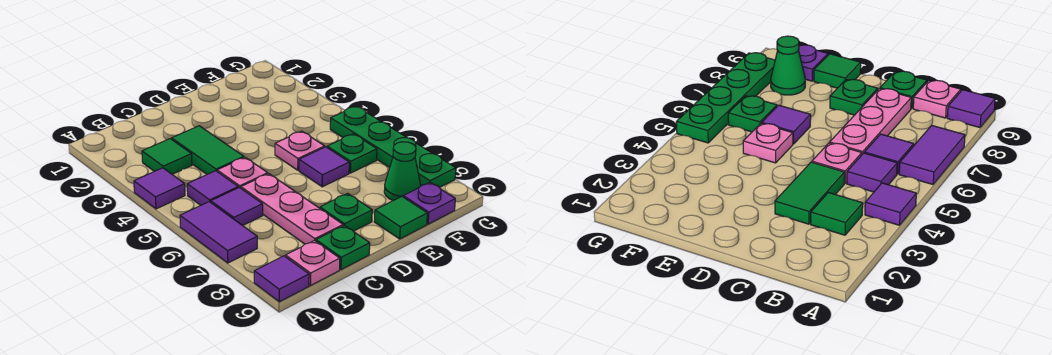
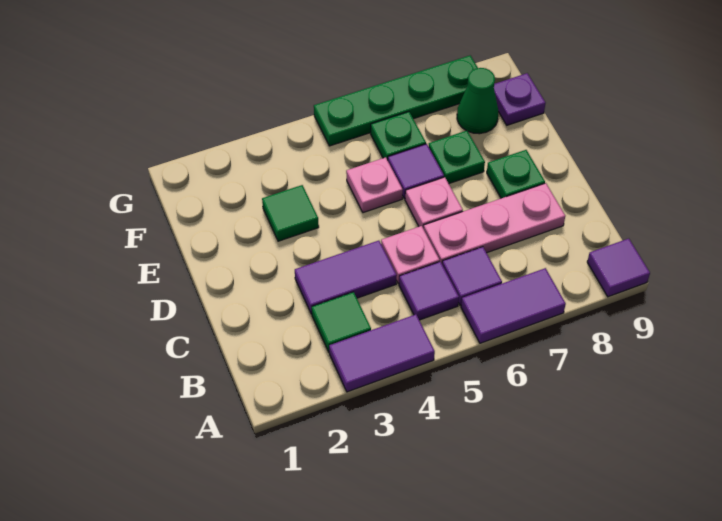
purple tile A4 level 1 -> purple tile A3:A4 level 1
pink plate B9 level 1 -> pink plate D6 level 1
green tile C3:C4 level 1 -> purple tile C3:C4 level 1
green plate C9 level 1 -> green plate E7 level 1
green tile E9 level 1 -> green tile E3 level 1

